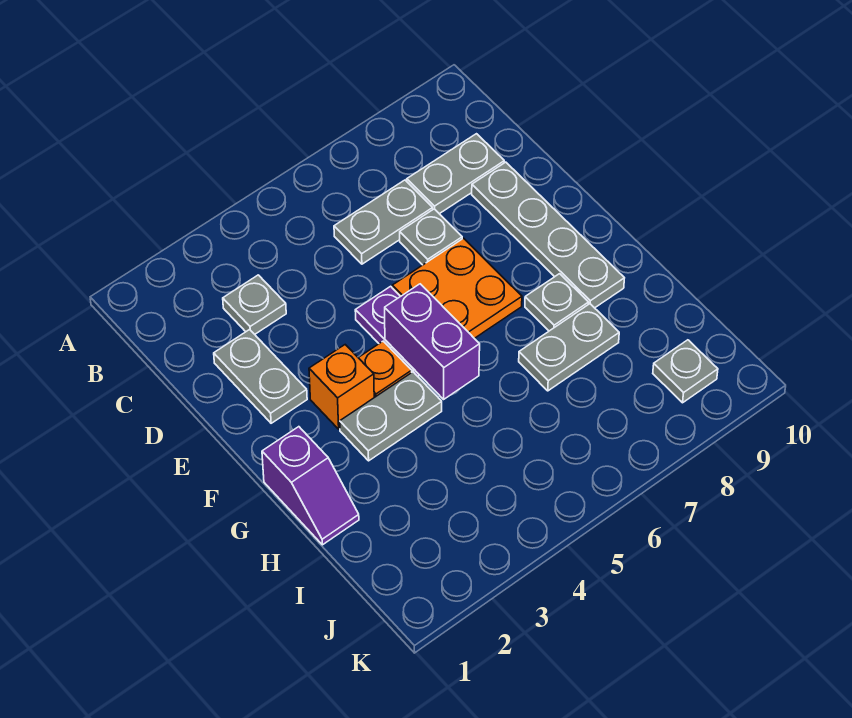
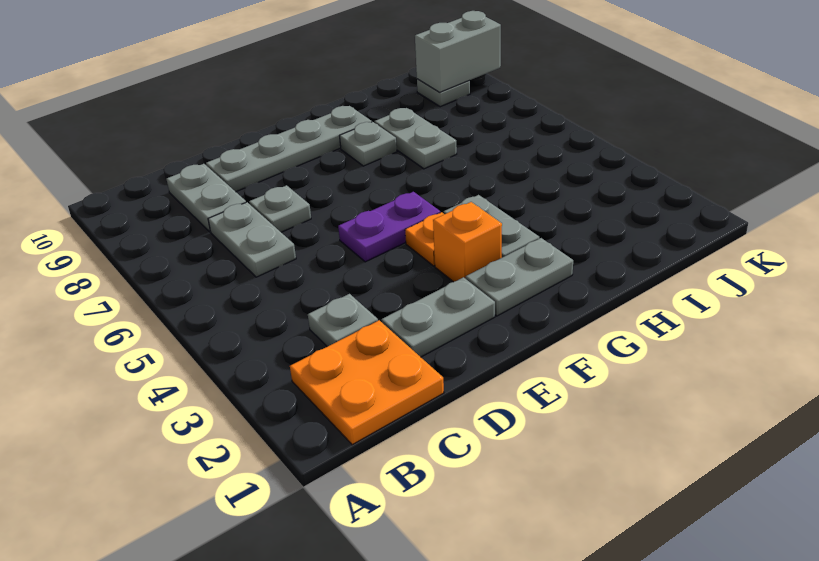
orange plate E6:F7 level 1 -> orange plate B1:C2 level 1
none -> grey plate F2:G2 level 1
purple brick F5:G5 level 2 -> none
purple slope G1:H1 level 1 top G -> none
none -> grey brick J9:K9 level 2

